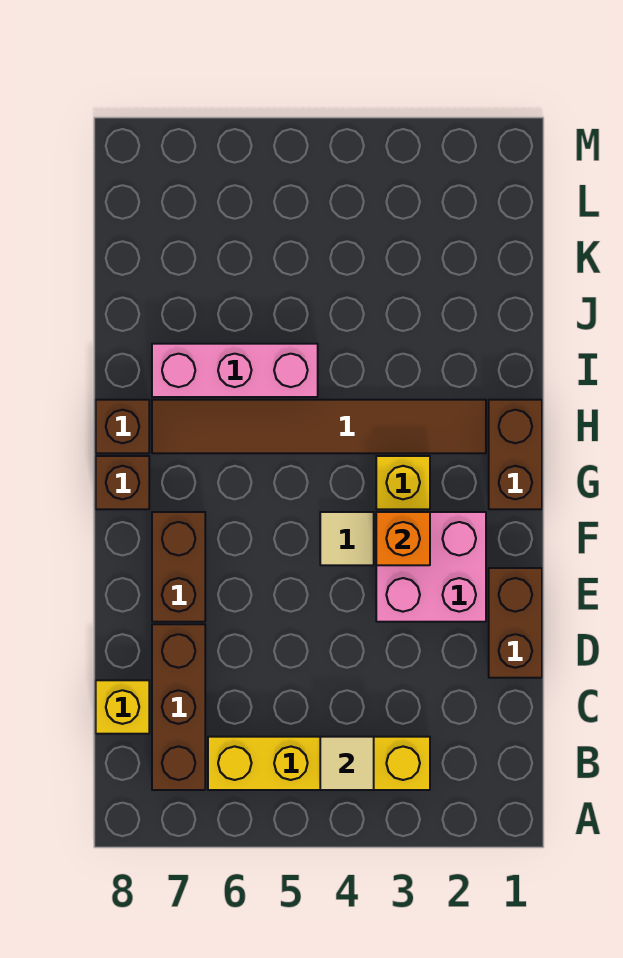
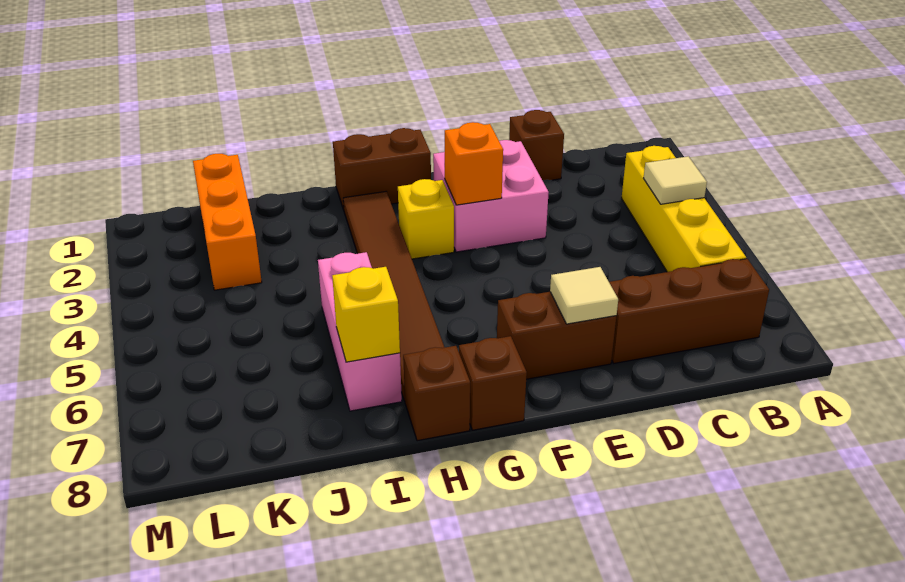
yellow brick C8 level 1 -> yellow brick I7 level 2
brown brick D1:E1 level 1 -> brown brick D1 level 1
tan tile F4 level 1 -> tan tile E7 level 2
none -> orange brick K1:K3 level 1

